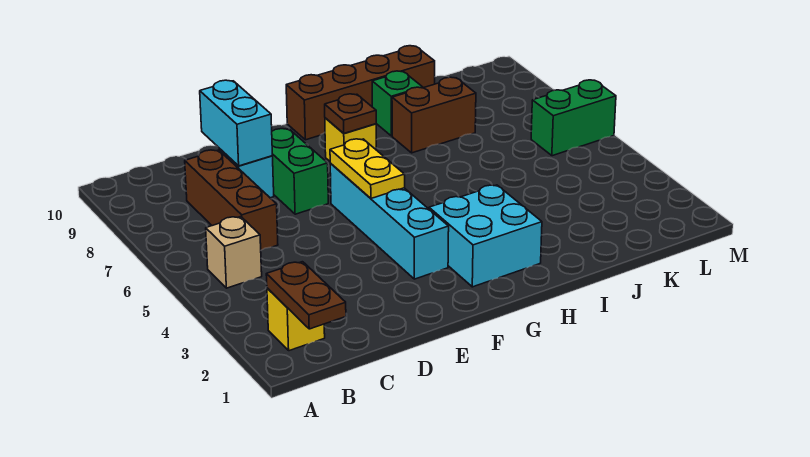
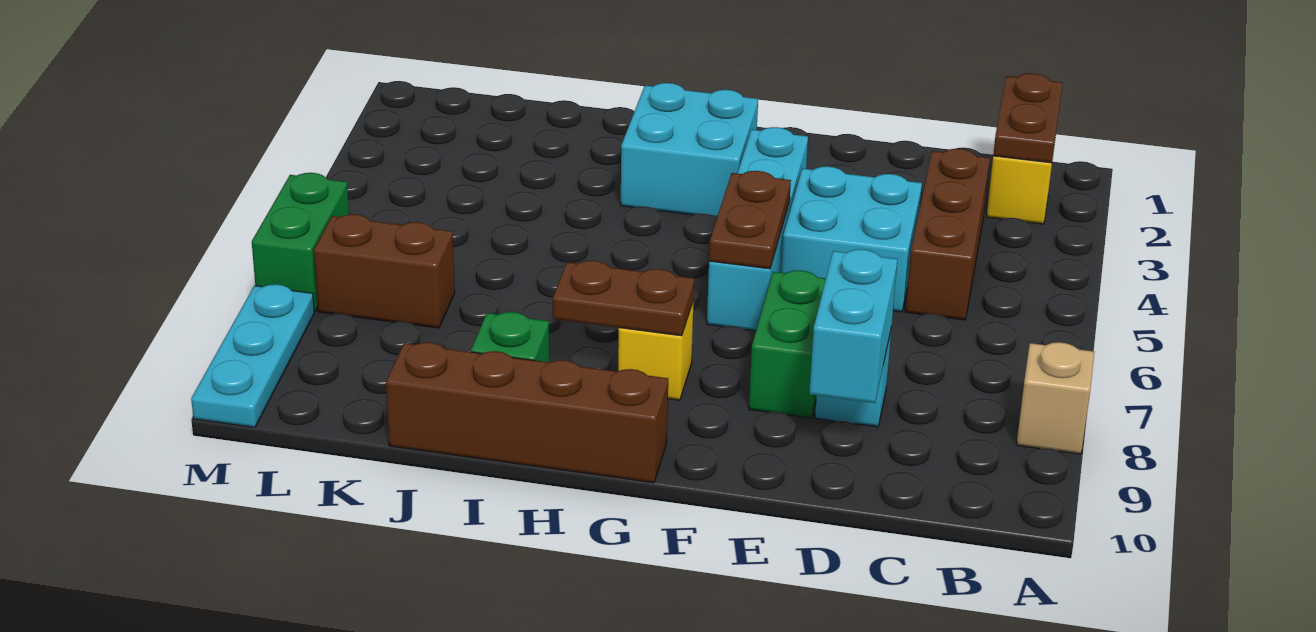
tan brick B5 level 1 -> tan brick A8 level 1
brown brick C6:C8 level 1 -> brown brick C3:C5 level 1
none -> cyan brick D4:E5 level 1
yellow plate F5:F6 level 2 -> brown plate F5:F6 level 2
brown plate G8 level 2 -> brown plate G8:H8 level 2
brown brick I8:J8 level 1 -> brown brick K7:L7 level 1
green brick L6:M6 level 1 -> green brick M6:M7 level 1
none -> cyan plate M8:M10 level 1

